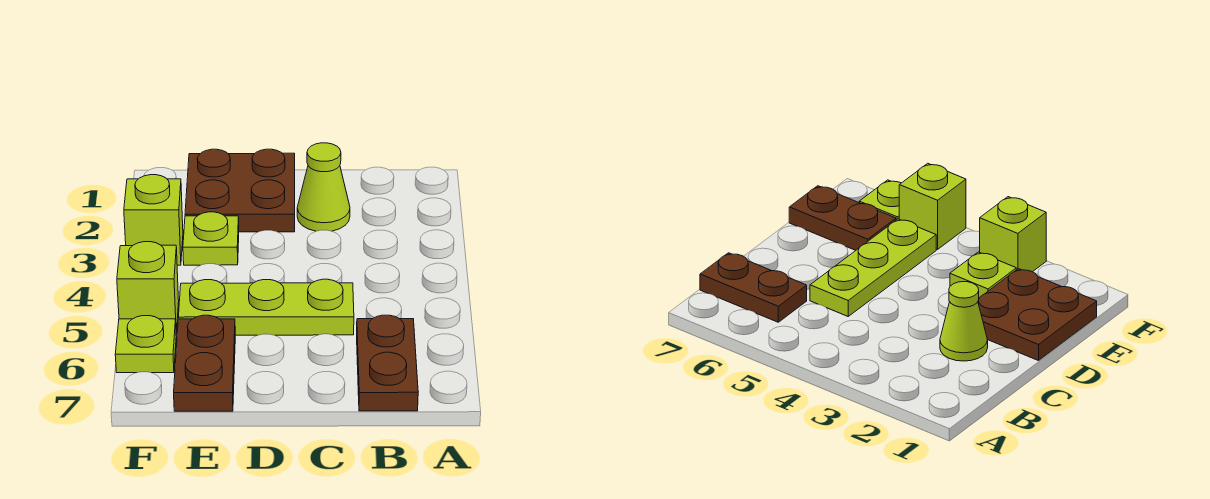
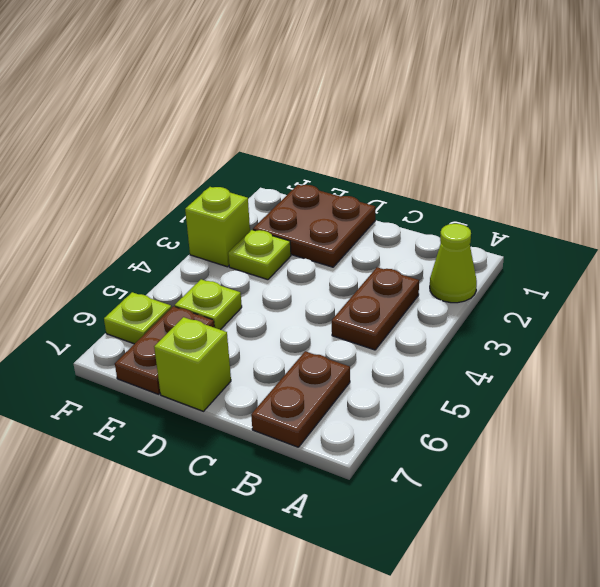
none -> brown plate B3:B4 level 1
lime cone C2 level 1 -> lime cone A2 level 1
lime plate C5:E5 level 1 -> lime plate E5 level 1
lime brick F5 level 1 -> lime brick D7 level 1

